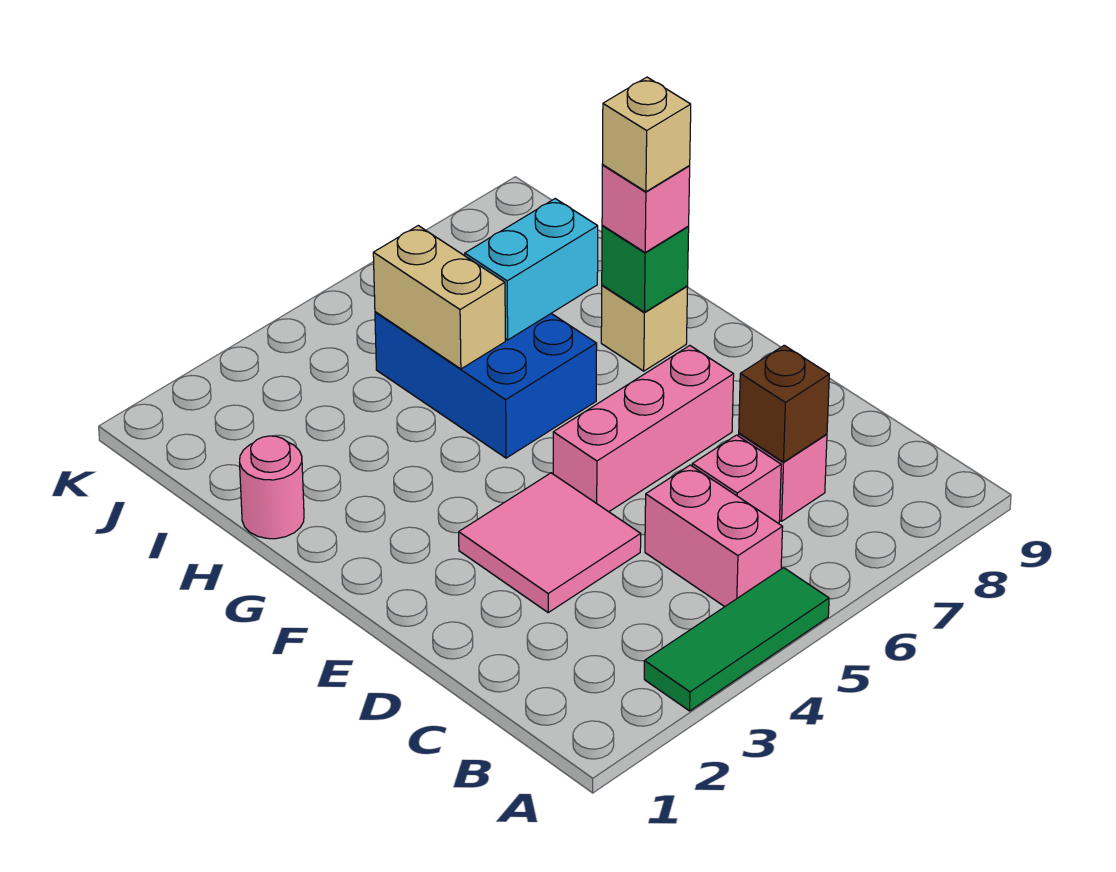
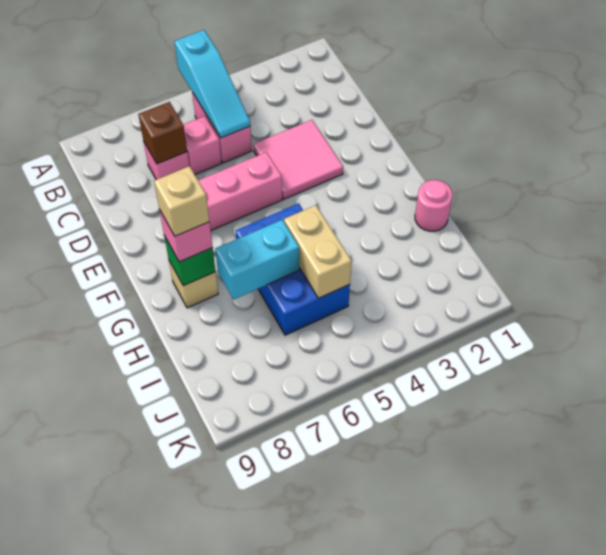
green tile A3:A5 level 1 -> none
none -> cyan slope A5:C5 level 2 top A

